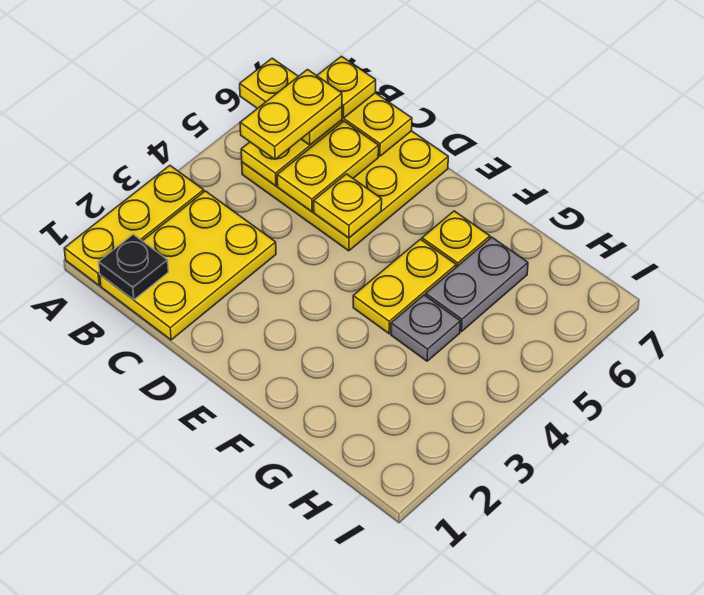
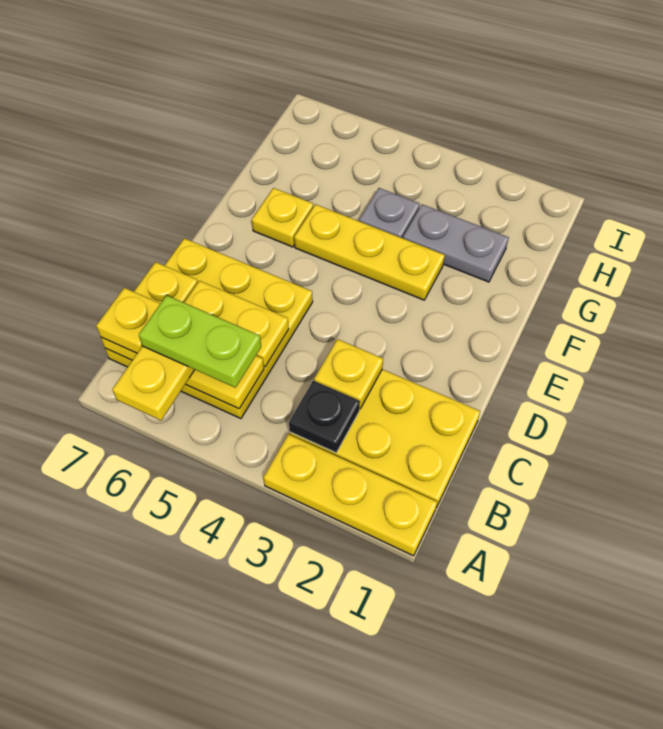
black plate B1 level 2 -> black plate B3 level 2
yellow plate B5:B6 level 4 -> lime plate B5:B6 level 4
yellow plate D5 level 2 -> yellow plate C3 level 2
yellow plate F4:F5 level 1 -> yellow plate F3:F5 level 1
grey plate G5:G6 level 1 -> grey plate G2:G3 level 1

